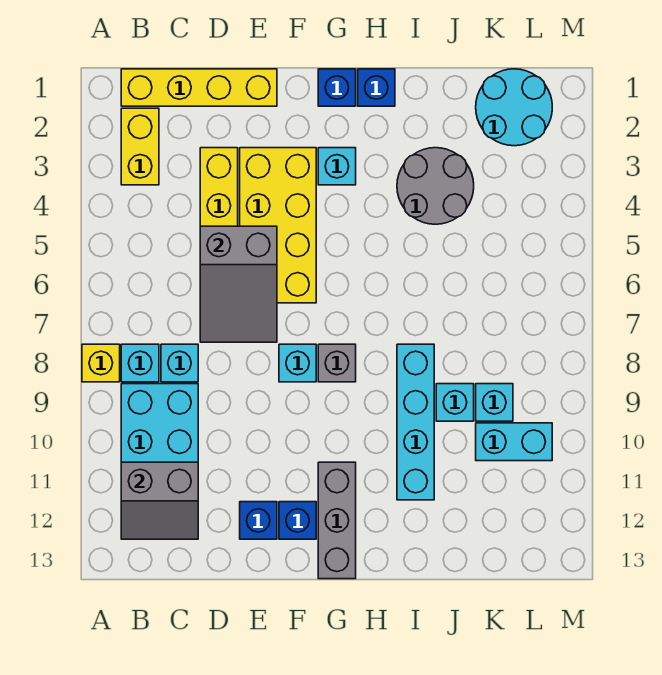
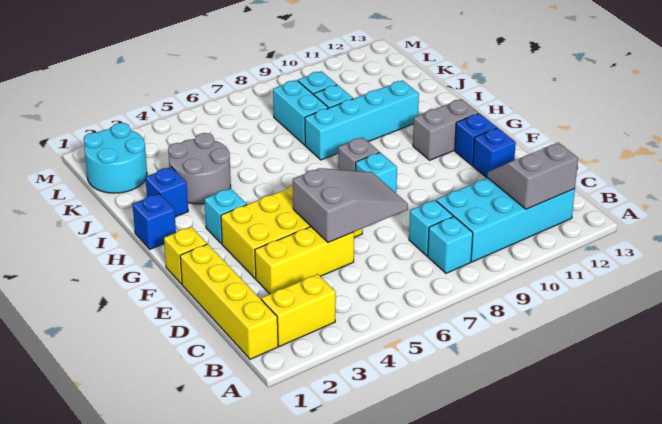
yellow brick A8 level 1 -> yellow brick F1 level 1
grey slope B11:C12 level 2 top 11 -> grey slope B11:C12 level 2 top B
blue brick G1 level 1 -> blue brick I2 level 1
grey brick G11:G13 level 1 -> grey brick G11:G12 level 1
cyan brick K10:L10 level 1 -> cyan brick J8:K8 level 1

